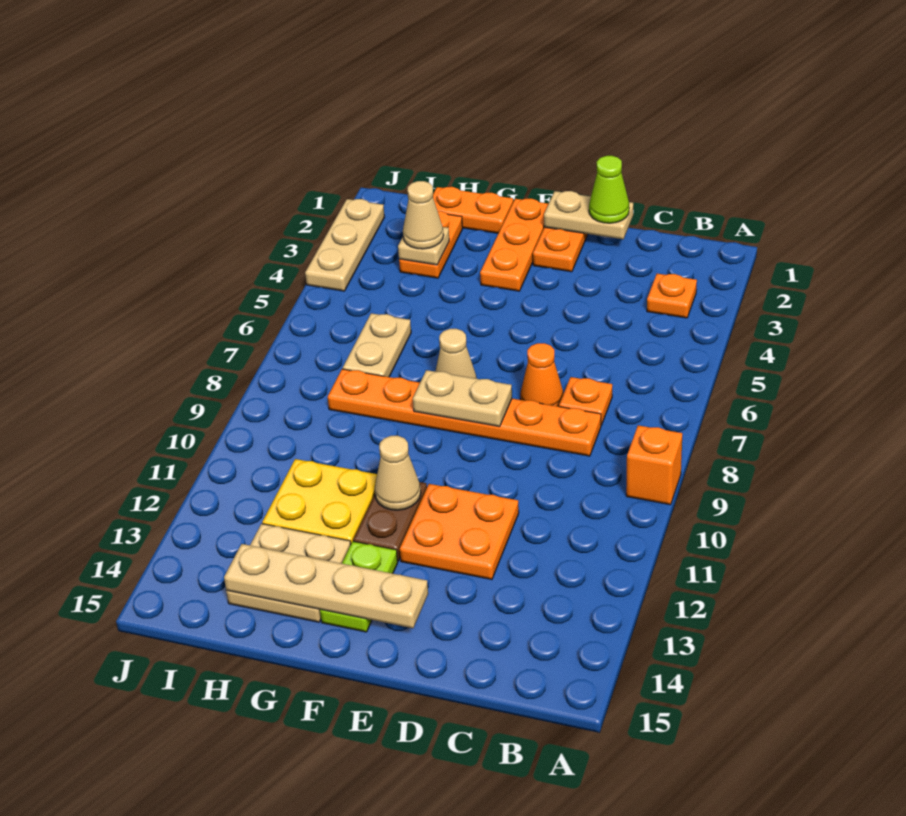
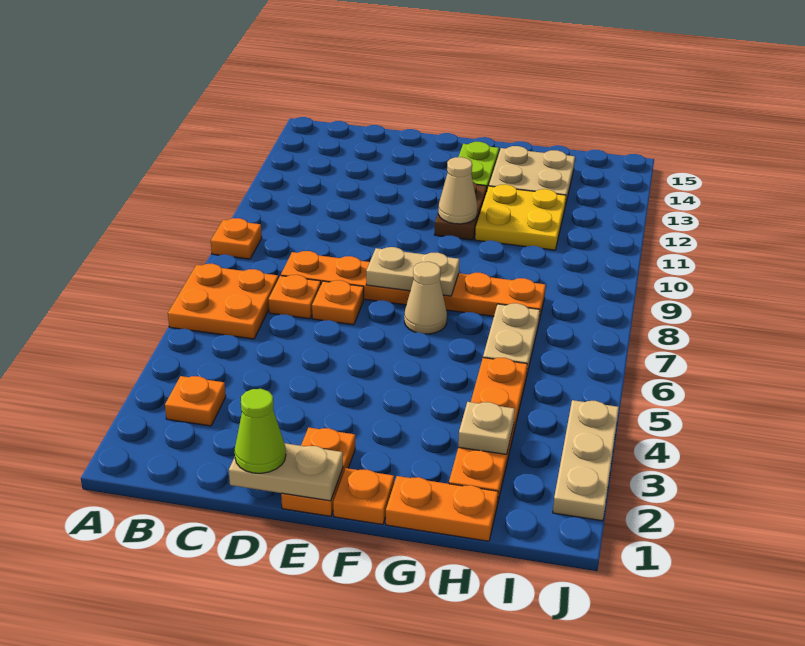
orange brick A9 level 1 -> orange plate A9 level 1
orange cone D7 level 1 -> orange plate D7 level 1
orange plate D11:E12 level 1 -> orange plate A6:B7 level 1
tan plate E14:H14 level 2 -> none
orange plate F1:F3 level 1 -> orange plate F1 level 1
orange plate H2:H3 level 1 -> orange plate H2:H5 level 1
tan cone H3 level 3 -> none

